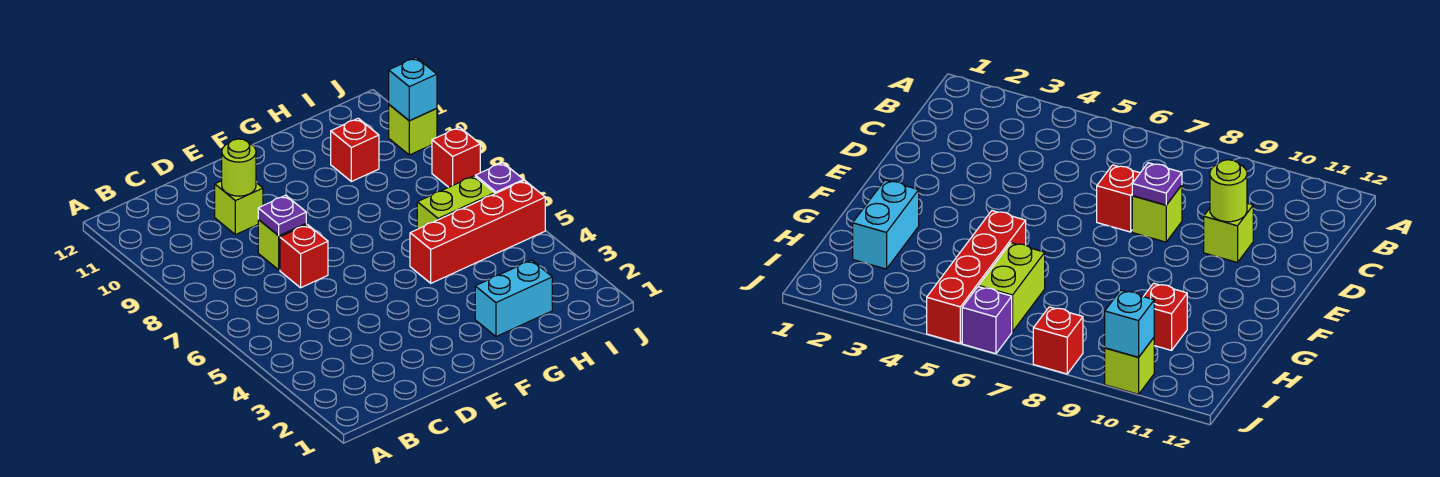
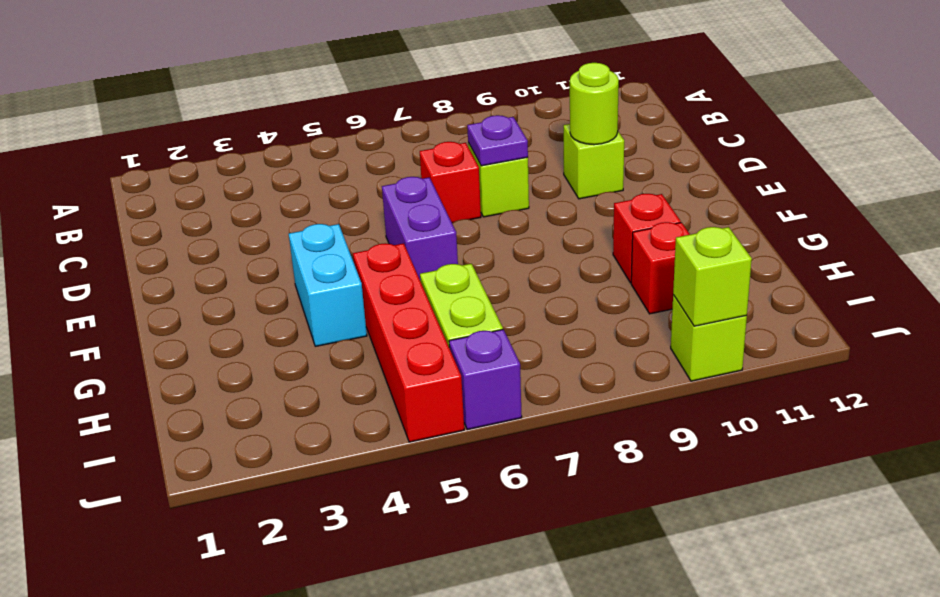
none -> purple brick E6:F6 level 1
cyan brick G2:H2 level 1 -> cyan brick F4:G4 level 1
red brick J8 level 1 -> red brick G10 level 1
cyan brick J10 level 2 -> lime brick J10 level 2

